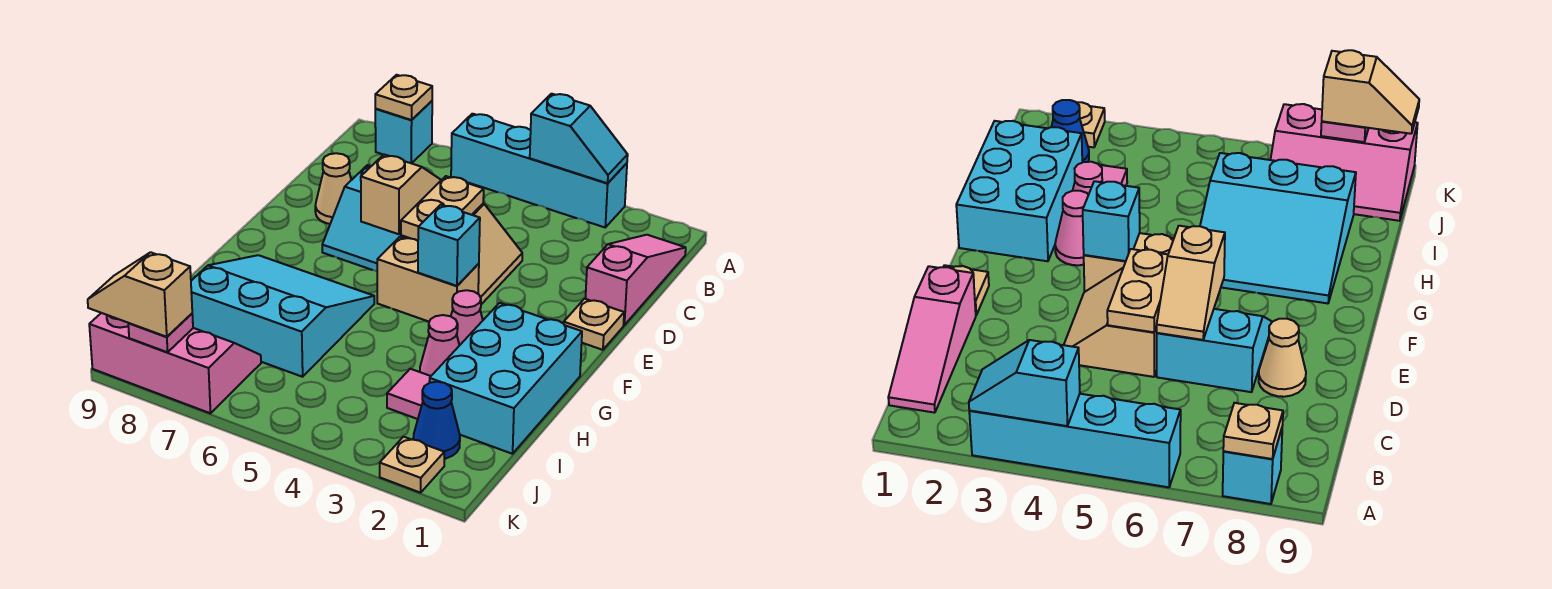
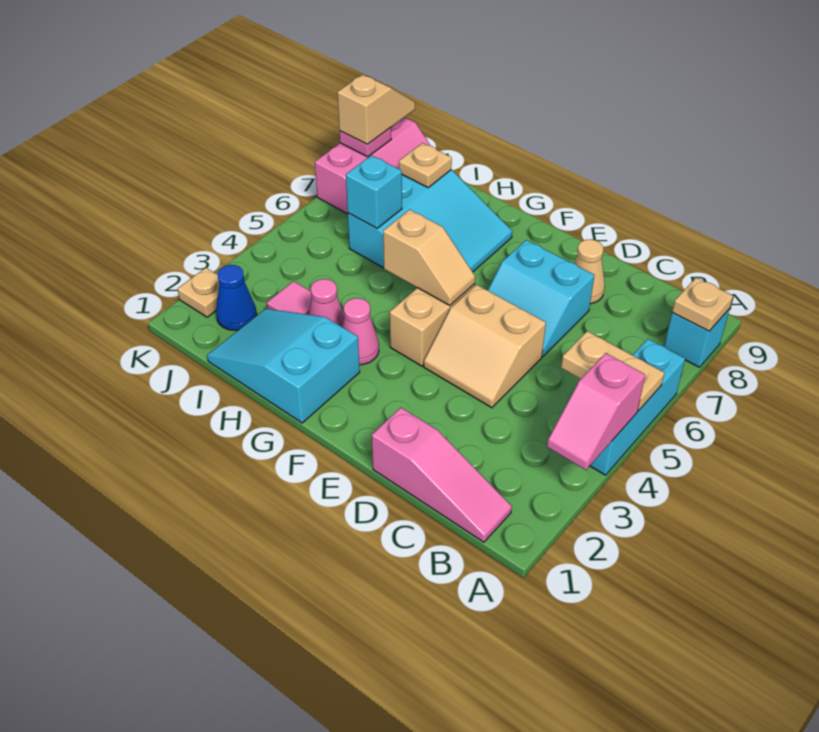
cyan brick A3:A6 level 1 -> cyan brick A4:A6 level 1
cyan slope A3:A4 level 2 top 4 -> pink slope A3:A4 level 2 top 4
tan plate D5:E5 level 2 -> tan plate A5:B5 level 2
cyan slope D6:E7 level 1 top D -> cyan slope D6:E7 level 1 top 7
tan slope D6:E6 level 2 top E -> tan slope F5:G5 level 2 top G
tan plate E1 level 1 -> tan plate I8 level 2
cyan brick F4 level 2 -> cyan brick I6 level 2
cyan brick G1:I2 level 1 -> cyan slope G1:I2 level 1 top G

